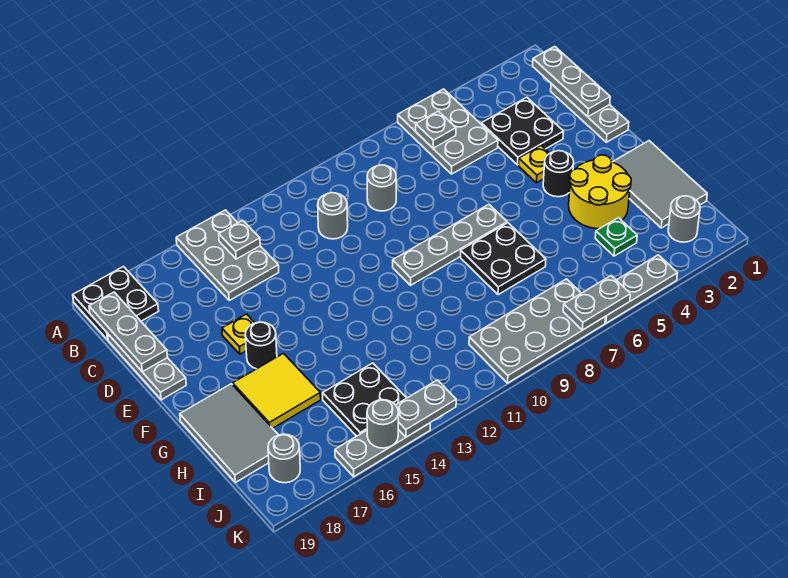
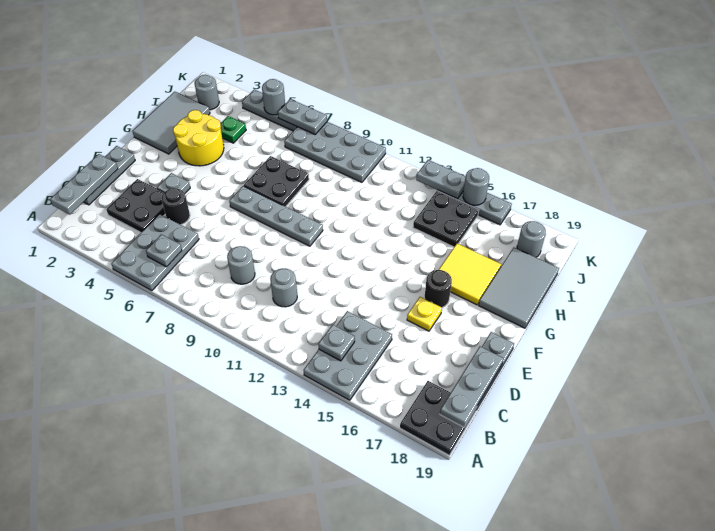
yellow plate E4 level 1 -> grey plate E4 level 1
black round brick F4 level 1 -> black round brick D5 level 1
none -> grey round brick K5 level 2

